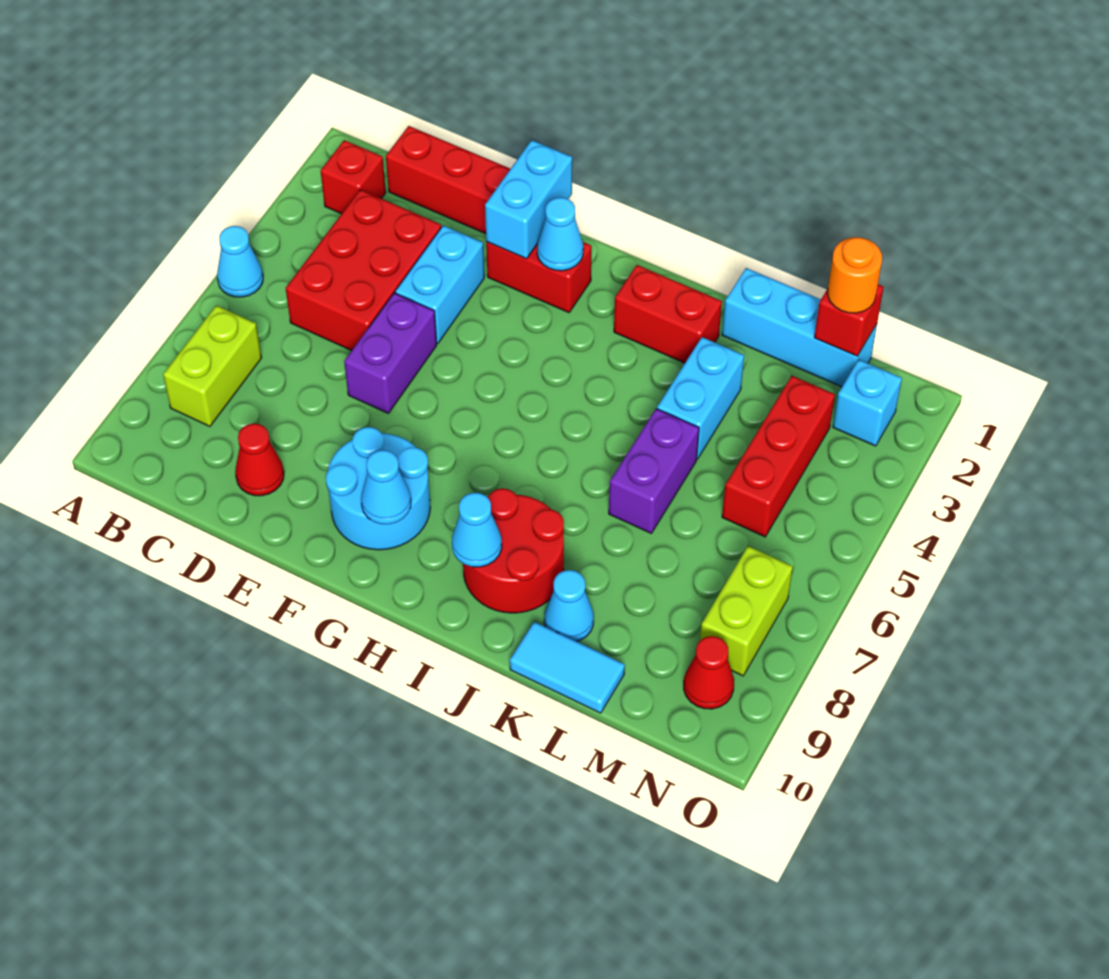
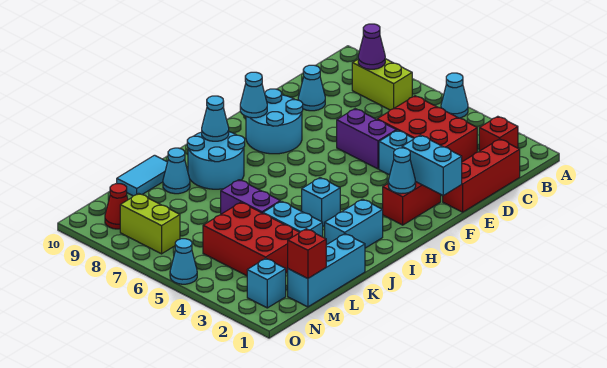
none -> purple cone B8 level 2
red cone D9 level 1 -> cyan cone D9 level 1
red brick I2:J2 level 1 -> cyan brick I2:J2 level 1
none -> cyan brick I4 level 1
red round brick I8:J9 level 1 -> cyan round brick I8:J9 level 1
orange round brick M1 level 3 -> none
red brick M3:M5 level 1 -> red brick L3:M5 level 1
none -> cyan cone O5 level 1

